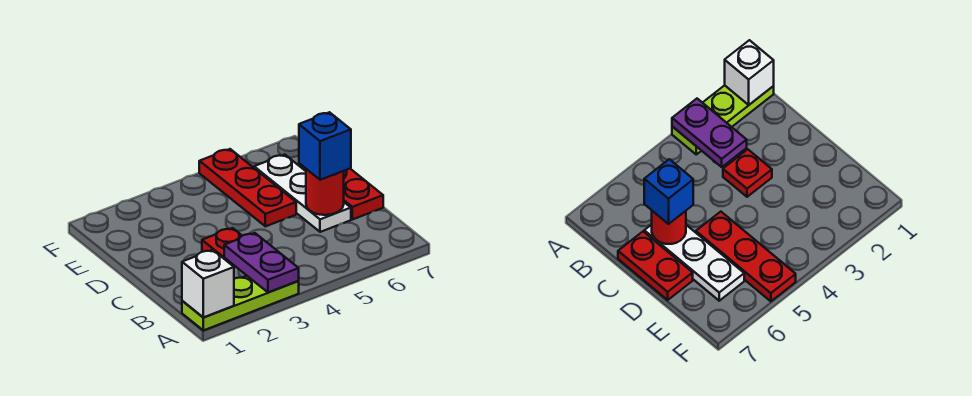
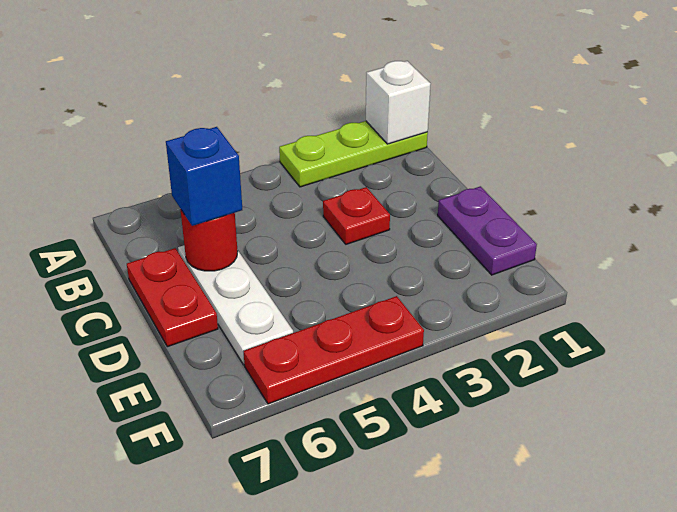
purple plate A3:B3 level 2 -> purple plate D1:E1 level 1
red plate D5:F5 level 1 -> red plate F4:F6 level 1

